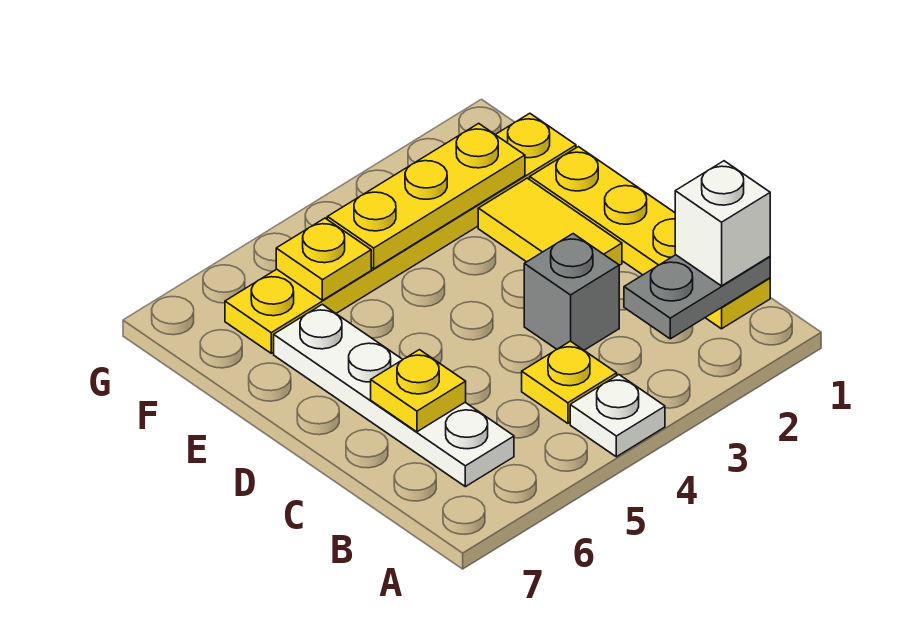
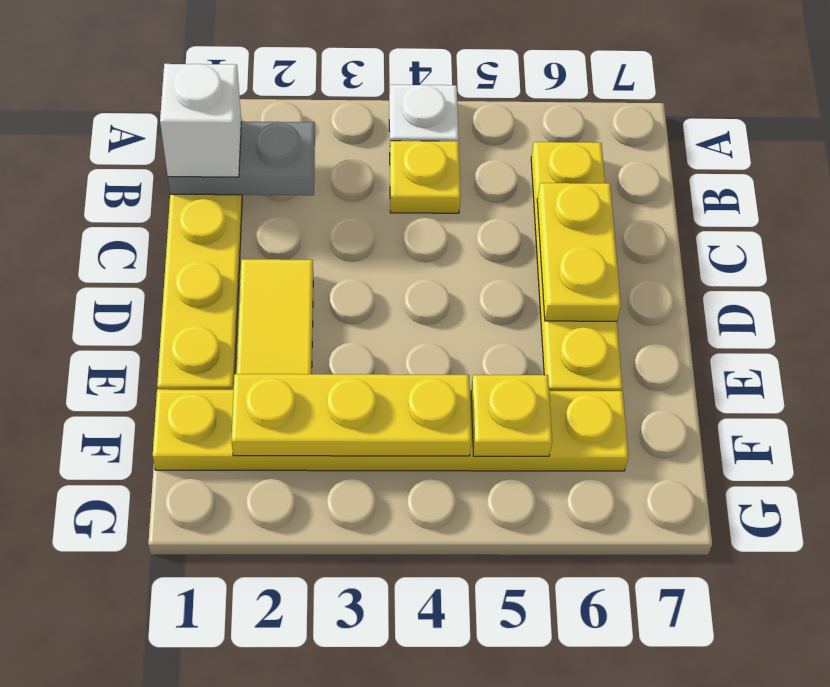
white plate B6:E6 level 1 -> yellow plate B6:E6 level 1
grey brick C3 level 1 -> none
yellow plate C6 level 2 -> yellow plate C6:D6 level 2

